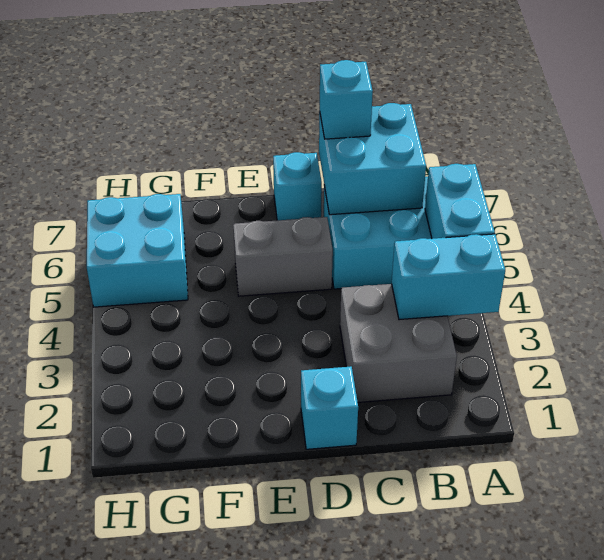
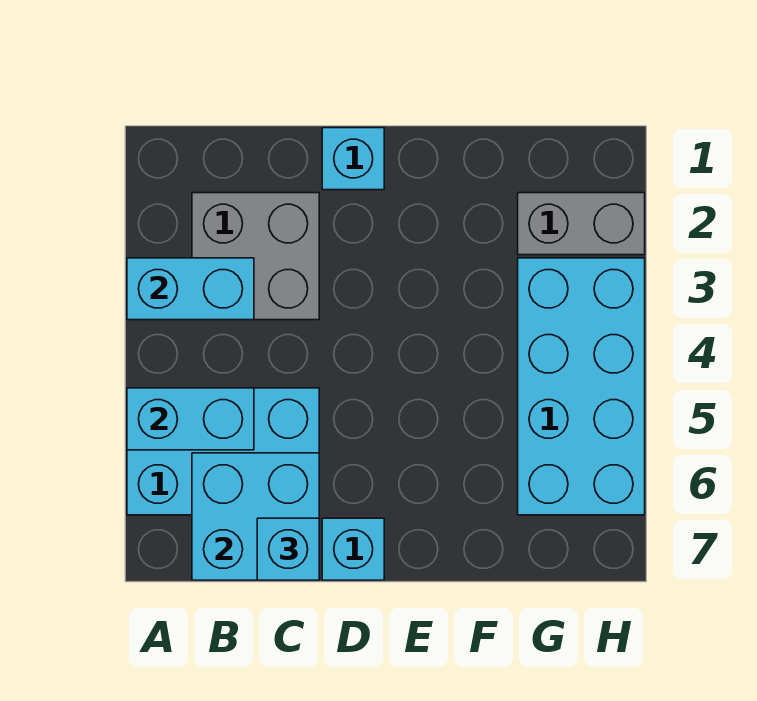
cyan brick A4:A5 level 2 -> cyan brick A5:B5 level 2
grey brick D5:E5 level 1 -> grey brick G2:H2 level 1
cyan brick G5:H6 level 1 -> cyan brick G3:H6 level 1

